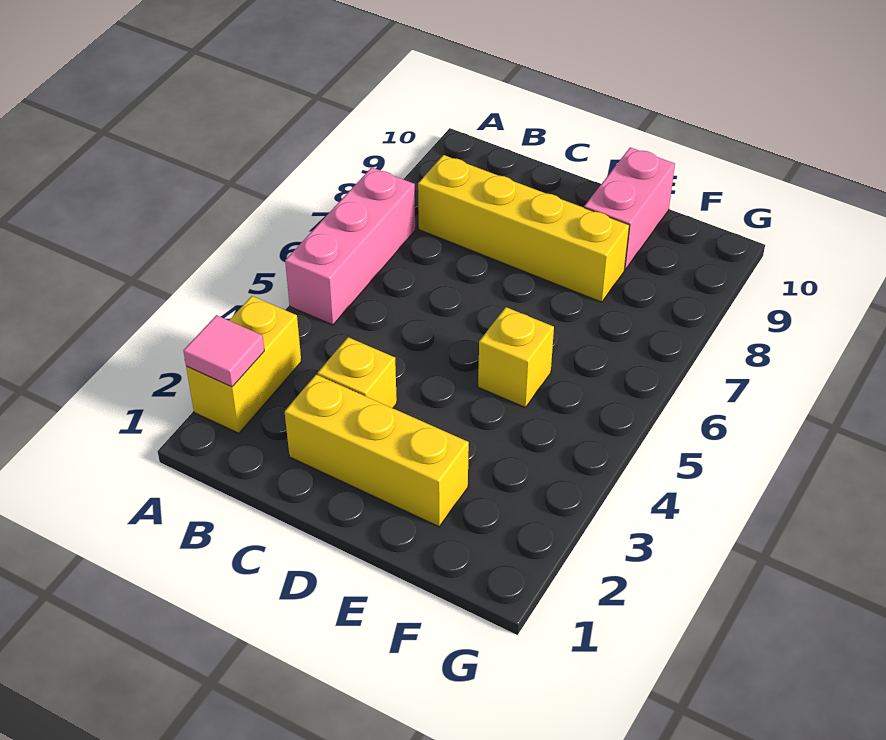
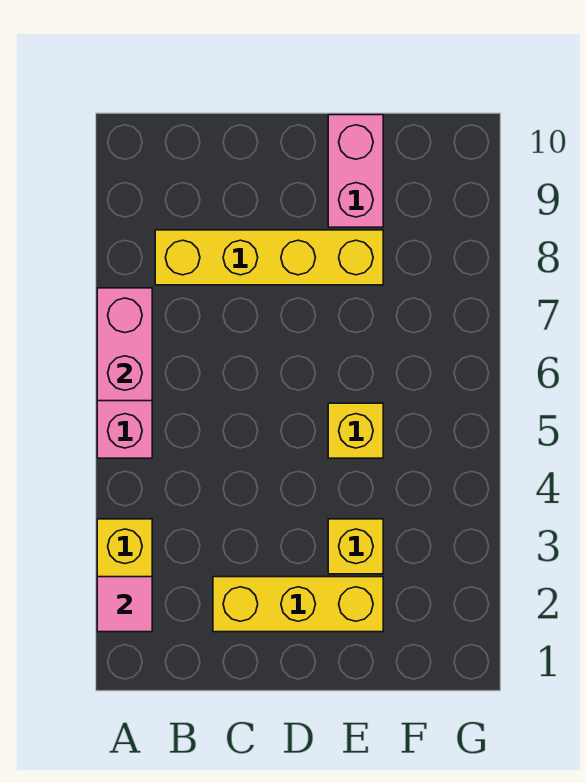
none -> pink brick A6:A7 level 2
yellow brick C3 level 1 -> yellow brick E3 level 1

